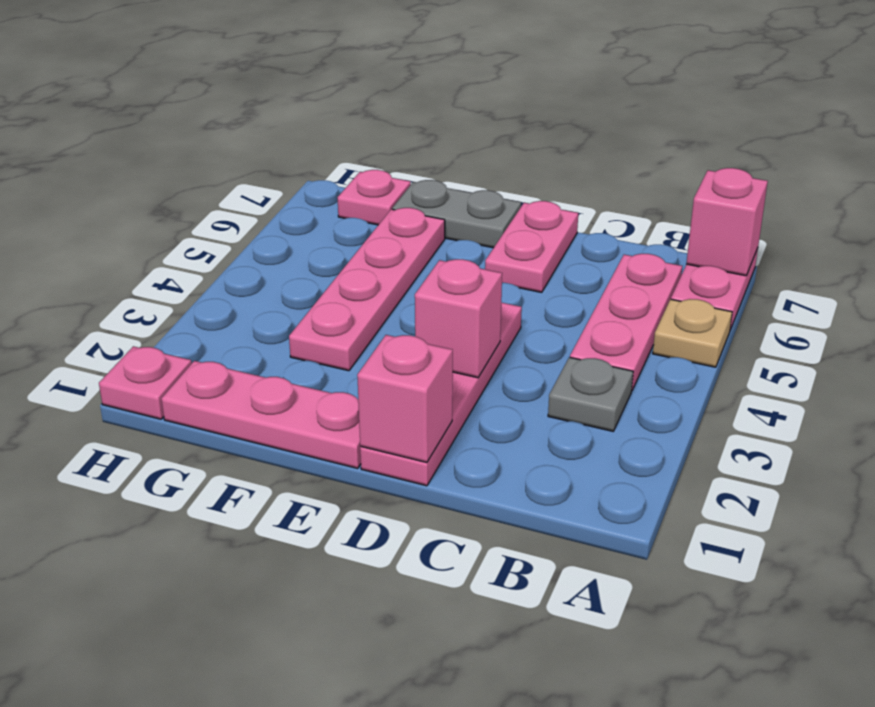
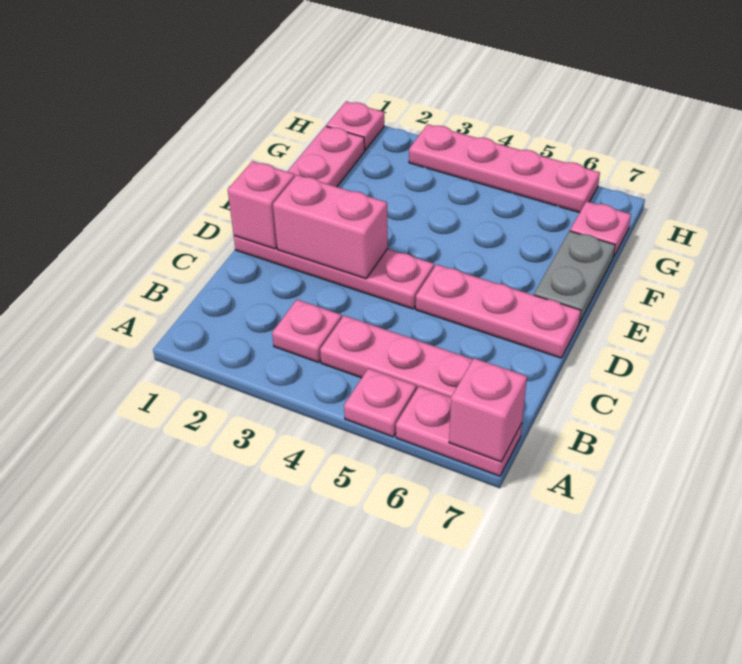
tan plate A5 level 1 -> pink plate A5 level 1
grey plate B3 level 1 -> pink plate B3 level 1
pink brick D3 level 2 -> pink brick D2:D3 level 2
pink plate D6:D7 level 1 -> pink plate D5:D7 level 1
pink plate F3:F6 level 1 -> pink plate H3:H6 level 1

